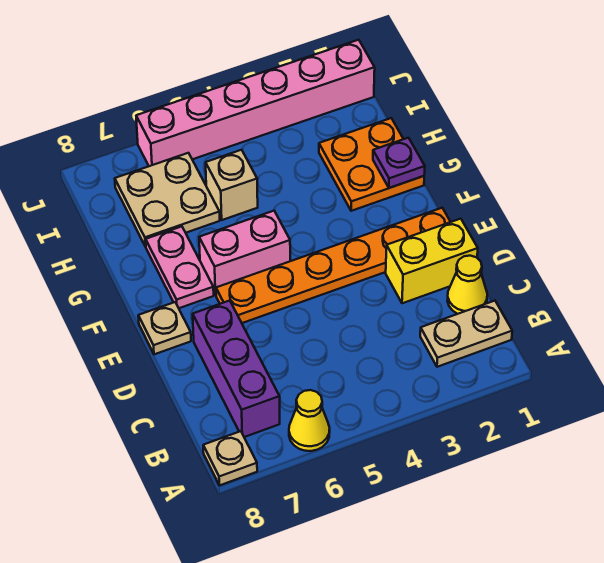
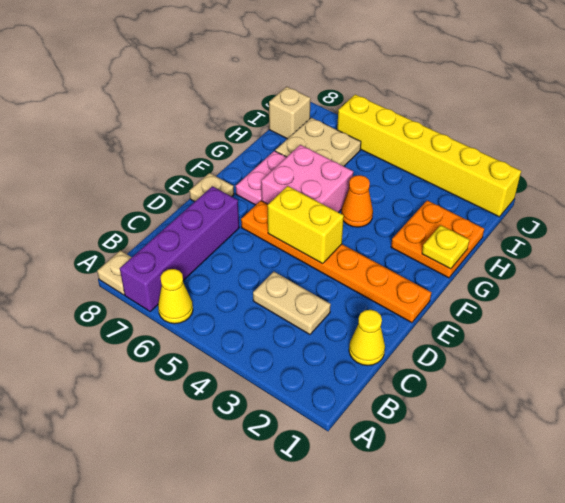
tan plate B1:B2 level 1 -> tan plate C3:C4 level 1
purple brick B7:D7 level 1 -> purple brick A7:D7 level 1
yellow brick D1:D2 level 1 -> yellow brick E4:E5 level 2
pink brick F5:F6 level 1 -> pink brick F5:G6 level 1
purple plate G1 level 2 -> yellow plate G1 level 2
none -> orange cone G4 level 1
tan brick H5 level 1 -> tan brick I8 level 1
pink brick J1:J6 level 1 -> yellow brick J1:J6 level 1

